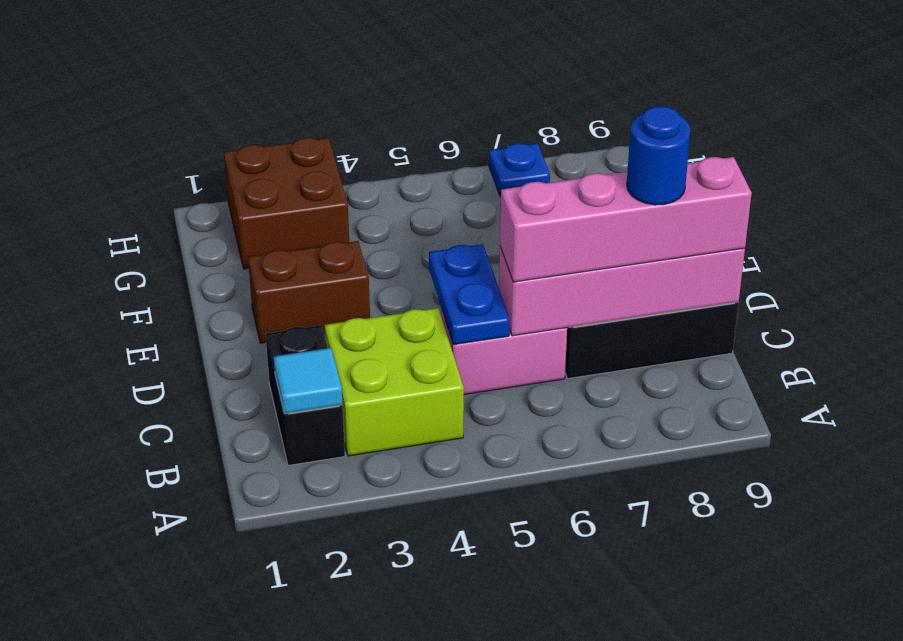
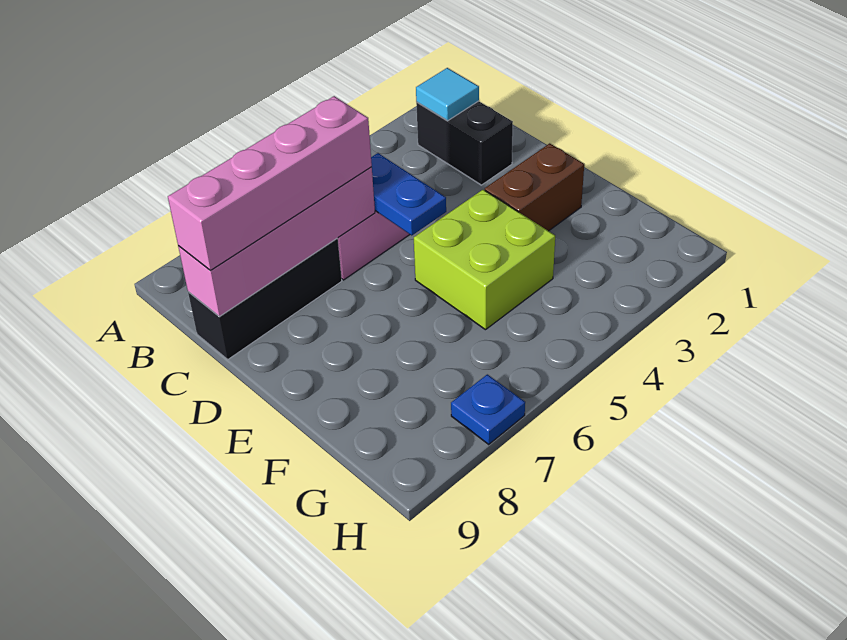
lime brick B3:C4 level 1 -> lime brick E4:F5 level 1
blue round brick C8 level 4 -> none
brown brick G2:H3 level 1 -> none

